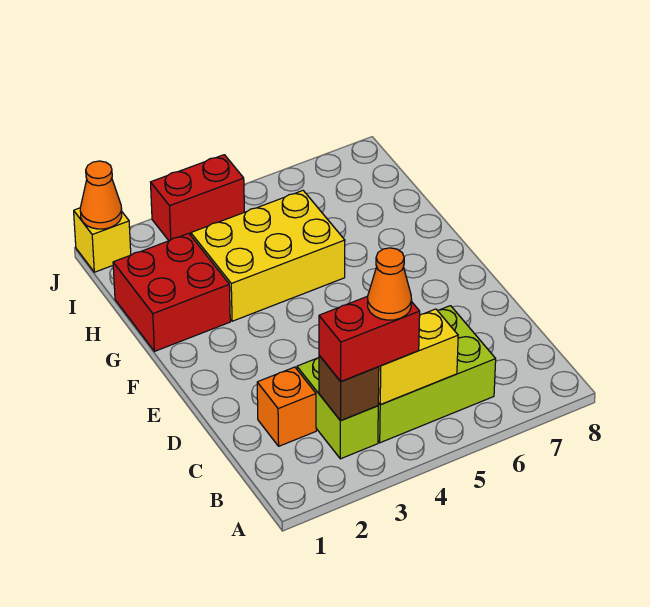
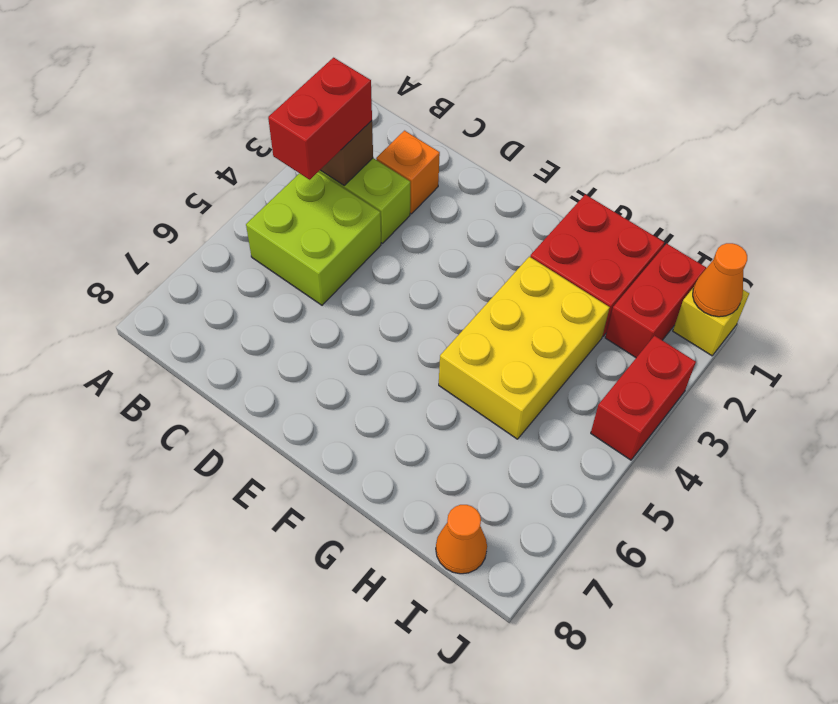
lime brick B4:C6 level 1 -> lime brick B4:C5 level 1
yellow brick B4:B5 level 2 -> none
orange cone B4 level 4 -> orange cone I8 level 1
none -> red brick I1:I2 level 1

